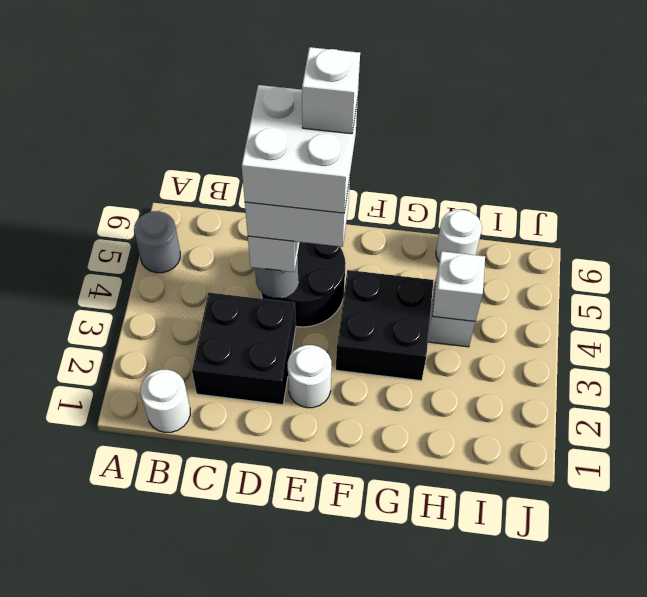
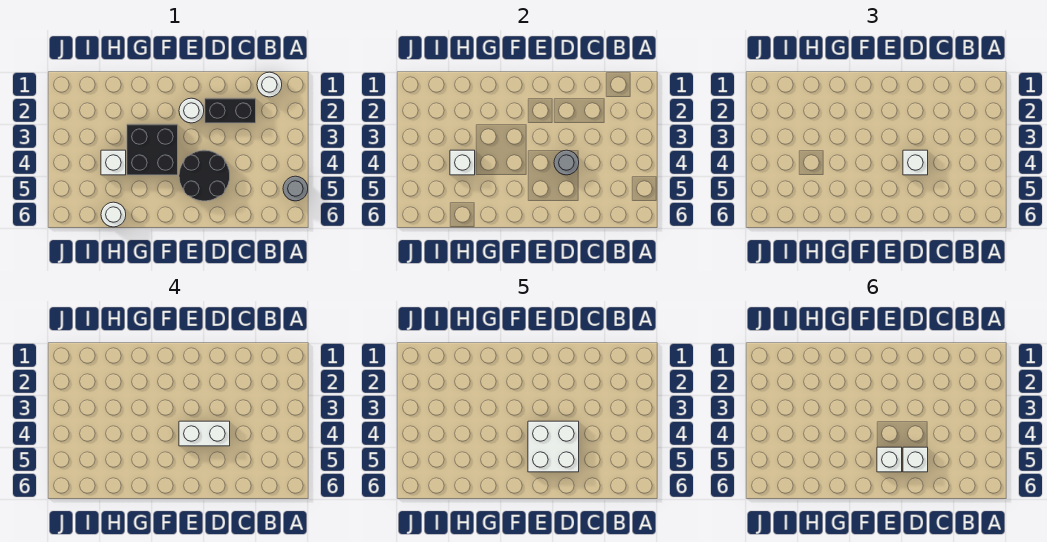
black brick C2:D3 level 1 -> black brick C2:D2 level 1
none -> white brick D5 level 6

